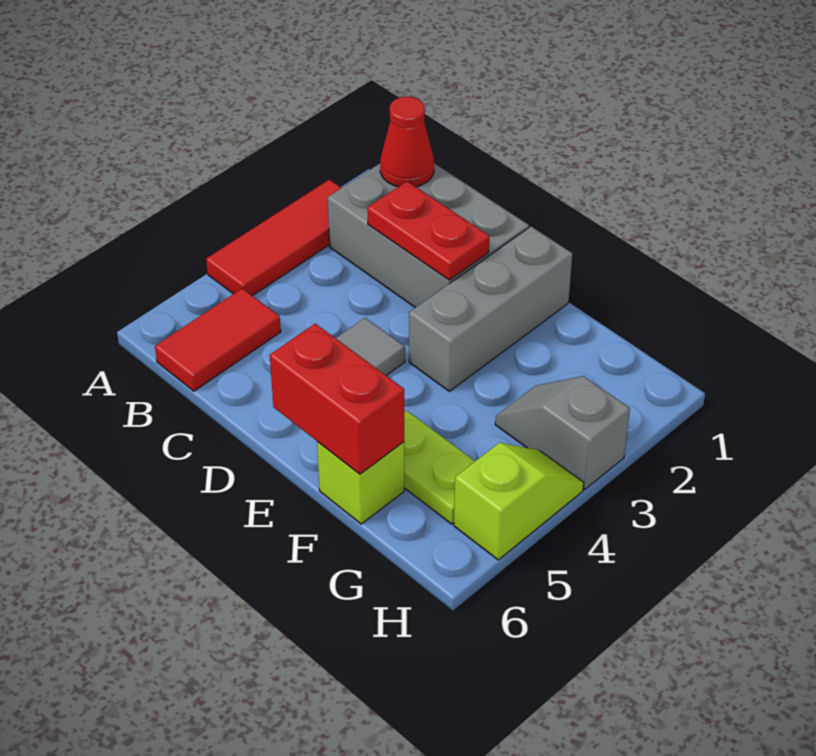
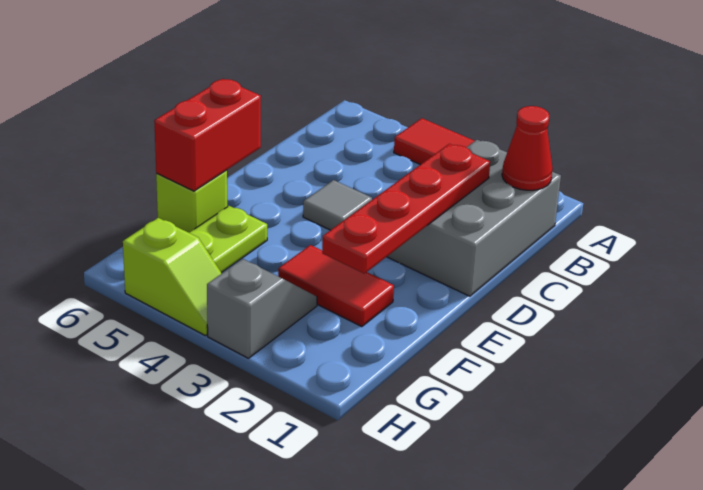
red tile B5:B6 level 1 -> red tile F2:F3 level 1
red plate C2:D2 level 2 -> red plate C2:F2 level 2
grey brick E1:E3 level 1 -> none

